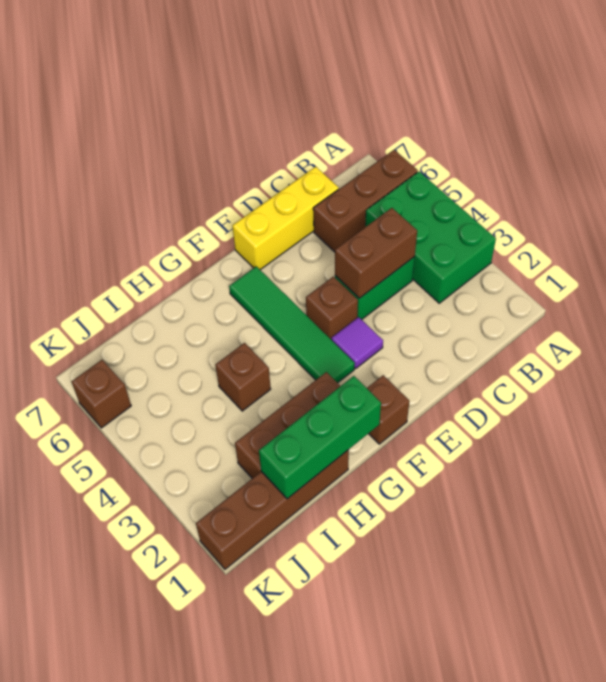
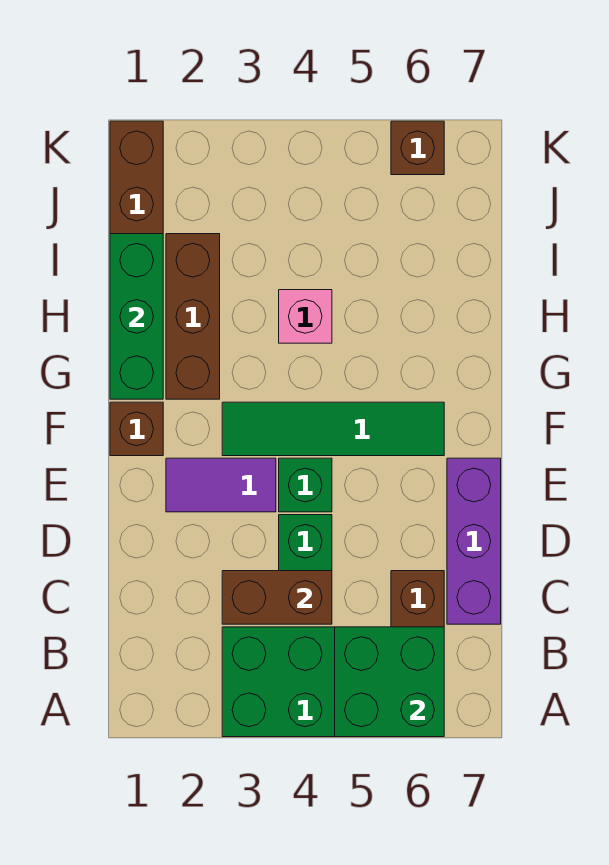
none -> green brick A5:B6 level 2
brown brick C4:D4 level 2 -> brown brick C3:C4 level 2
yellow brick C7:E7 level 1 -> purple brick C7:E7 level 1
purple tile E3 level 1 -> purple tile E2:E3 level 1
brown brick E4 level 1 -> green brick E4 level 1
brown brick H4 level 1 -> pink brick H4 level 1

